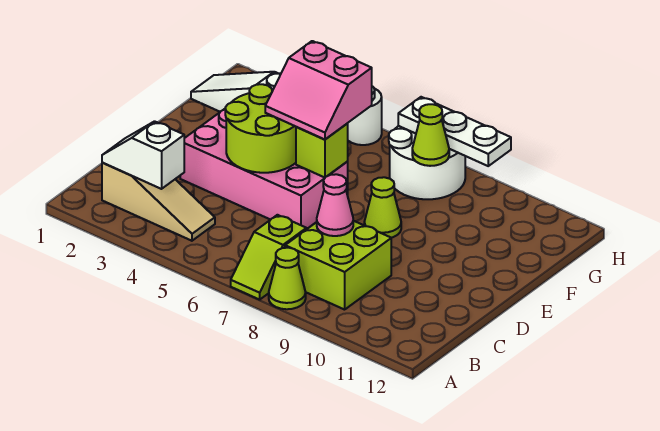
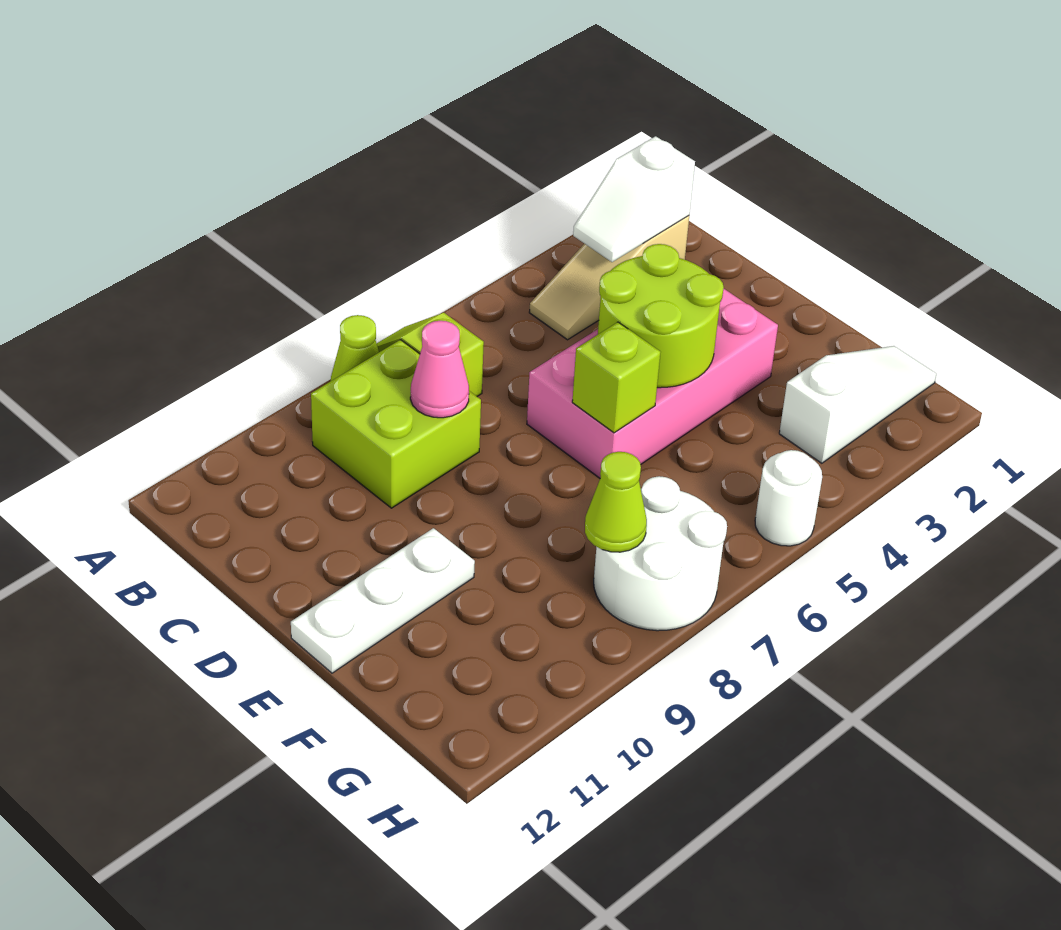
white slope B2:B3 level 2 top 3 -> white slope B2:B3 level 2 top 2
pink slope E5:F6 level 3 top F -> none
lime cone E8 level 1 -> none
white plate H7:H9 level 2 -> white plate E10:E12 level 1

